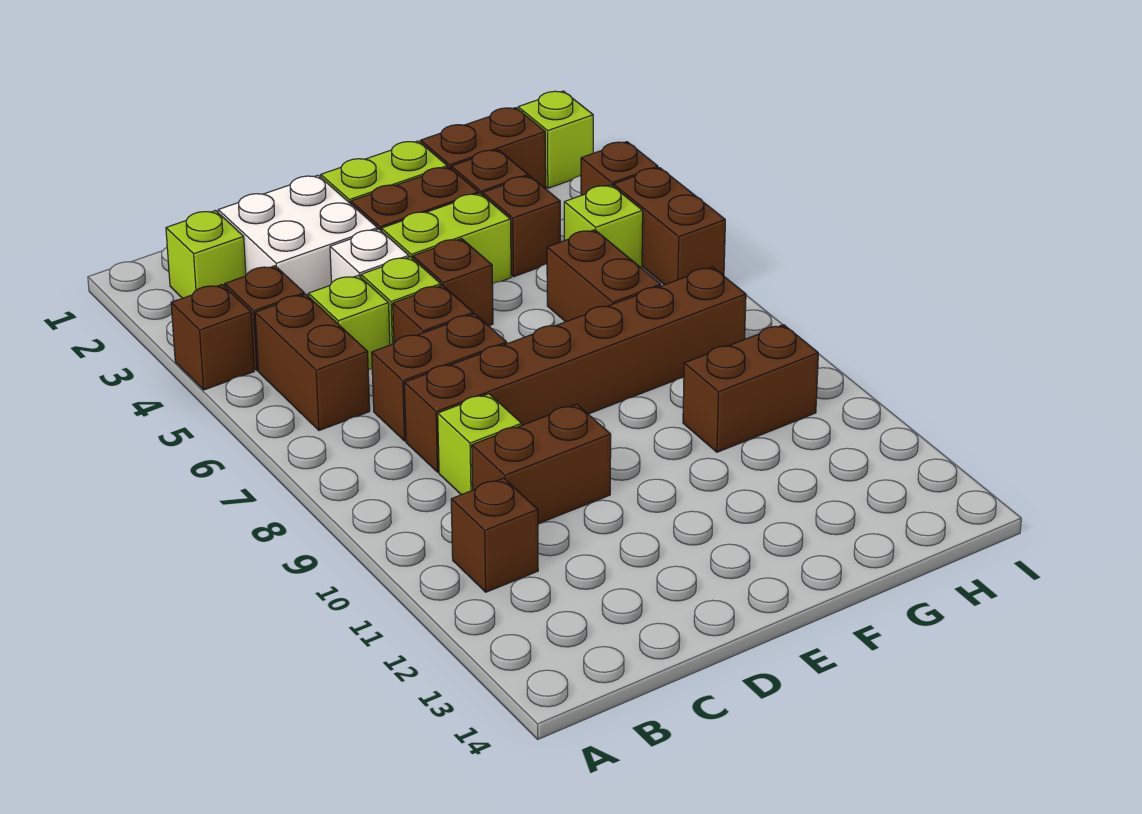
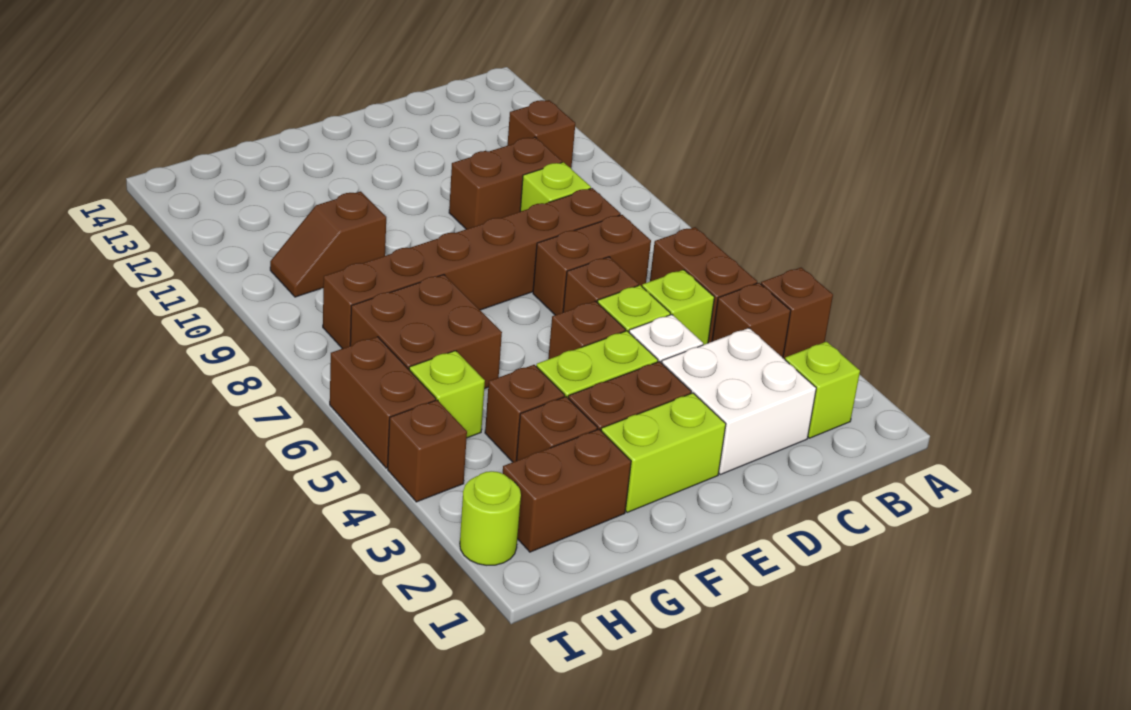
brown brick G6:G7 level 1 -> brown brick G6:H7 level 1
brown brick G10:H10 level 1 -> brown slope G10:H10 level 1 top G
lime brick I2 level 1 -> lime round brick I2 level 1

